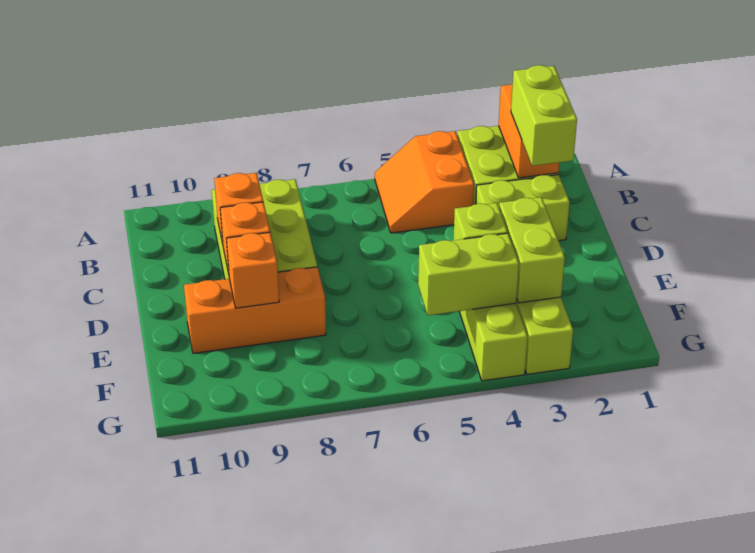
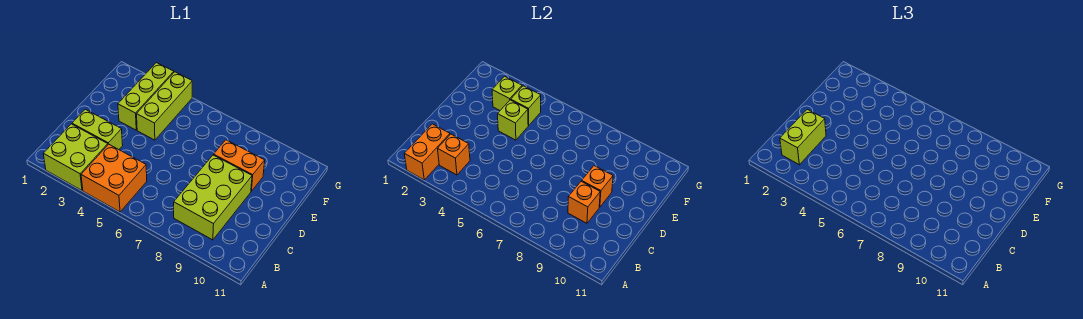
orange slope A4:B5 level 1 top 4 -> orange brick A4:B5 level 1
lime brick E3:F3 level 2 -> lime brick F3 level 2
orange brick E8:E10 level 1 -> orange brick E8:E9 level 1
orange brick E9 level 2 -> orange brick B3 level 2
lime brick F4:F5 level 2 -> lime brick F4 level 2

